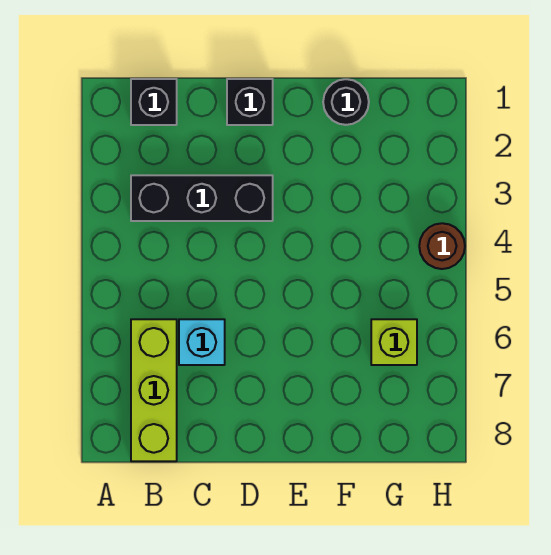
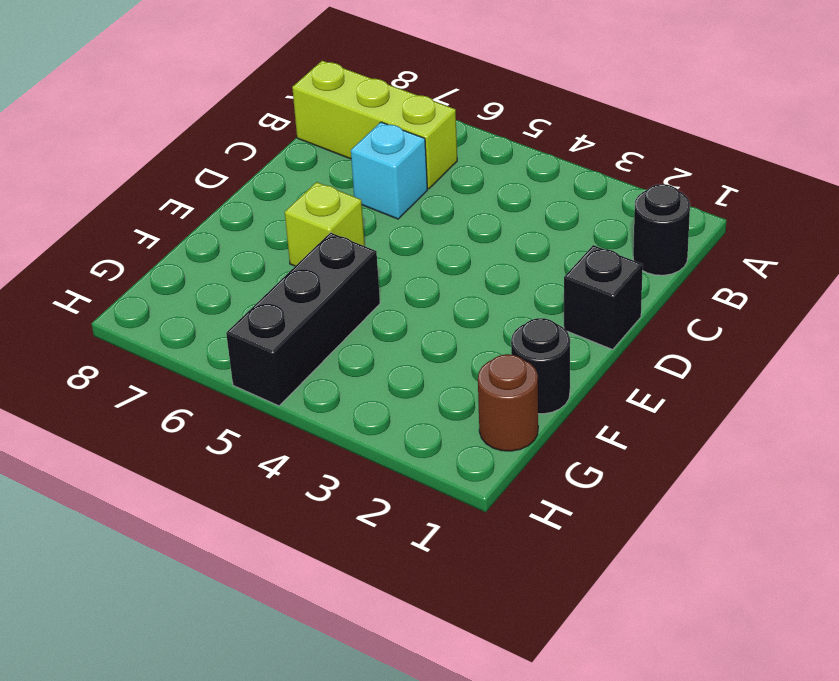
black brick B1 level 1 -> black round brick B1 level 1
black brick B3:D3 level 1 -> black brick F5:H5 level 1
lime brick G6 level 1 -> lime brick E6 level 1
brown round brick H4 level 1 -> brown round brick G1 level 1

